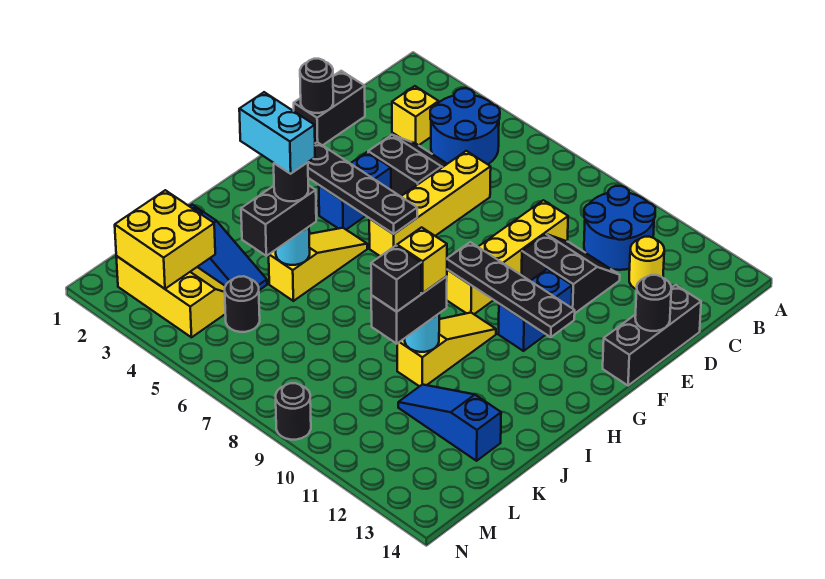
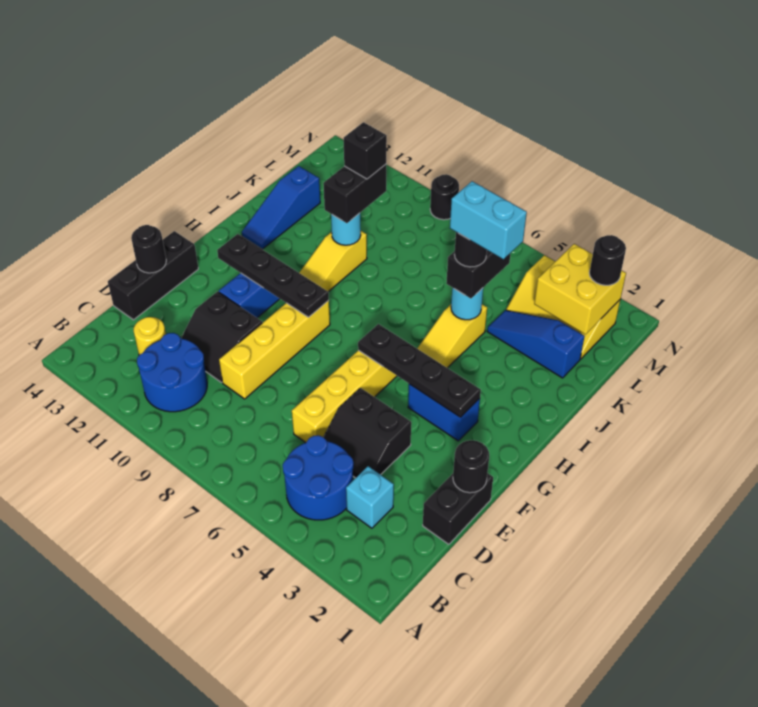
yellow brick C3 level 1 -> cyan brick C3 level 1
blue brick F4:G4 level 1 -> blue brick G3:G4 level 1
yellow brick J10 level 4 -> none
blue slope K11:K13 level 1 top 13 -> blue slope I13:K13 level 1 top K
black round brick L5 level 1 -> black round brick M2 level 3

